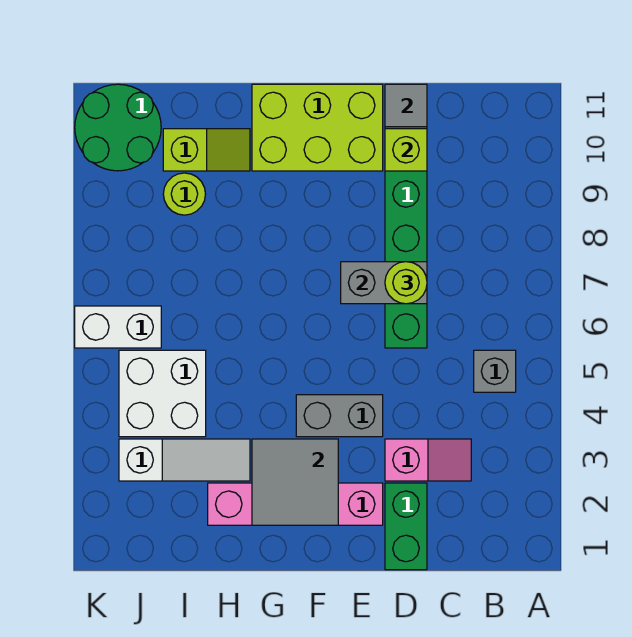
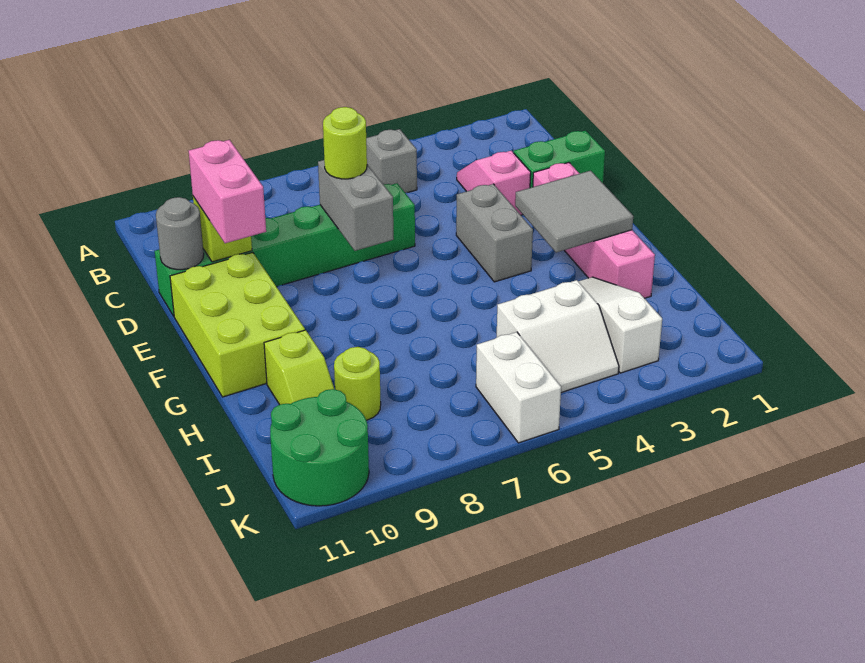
none -> pink brick D10:E10 level 3
grey tile D11 level 2 -> grey round brick D11 level 2
lime slope H10:I10 level 1 top I -> lime slope H10:I10 level 1 top H
white brick I4:J5 level 1 -> white slope I4:J5 level 1 top I

